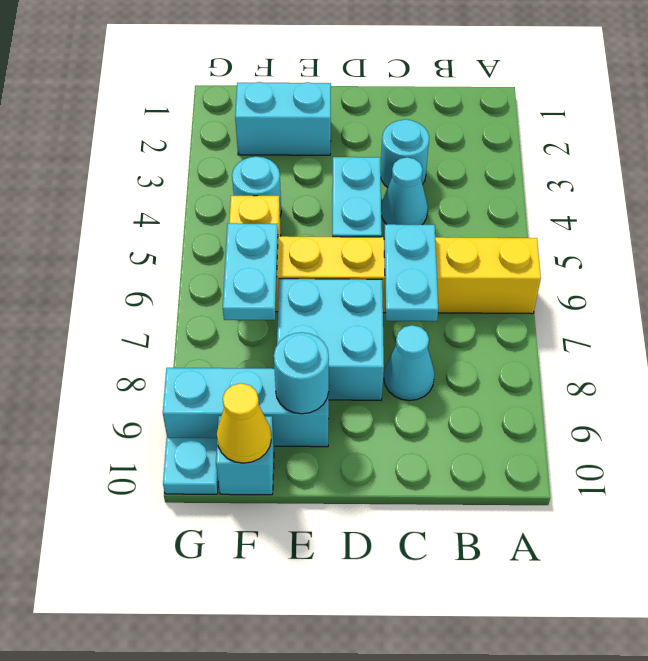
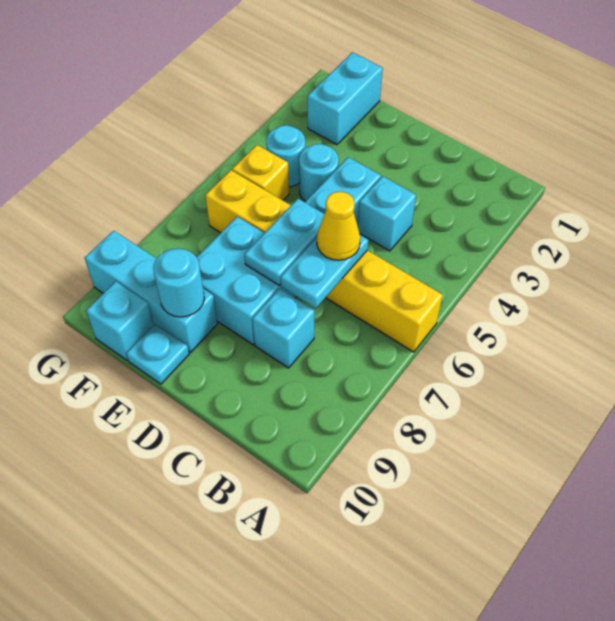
cyan round brick C3 level 1 -> cyan round brick E4 level 1
cyan cone C4 level 1 -> cyan brick C4 level 1
cyan cone C8 level 1 -> cyan brick C8 level 1
cyan brick E2:F2 level 1 -> cyan brick F1:F2 level 1
cyan plate F6:F7 level 2 -> cyan plate D6:D7 level 2
yellow cone F10 level 2 -> yellow cone C6 level 3
cyan plate G10 level 1 -> cyan plate E10 level 1

